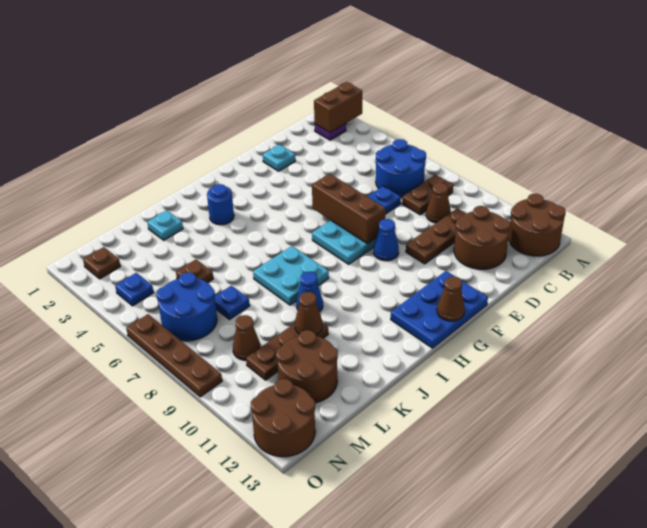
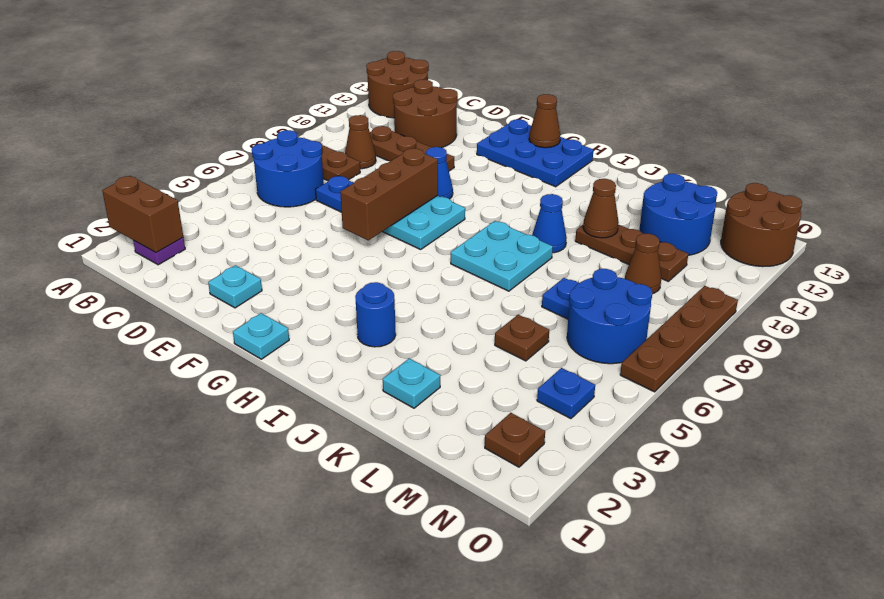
none -> cyan plate G1 level 1
brown round brick L11:M12 level 1 -> blue round brick L11:M12 level 1

